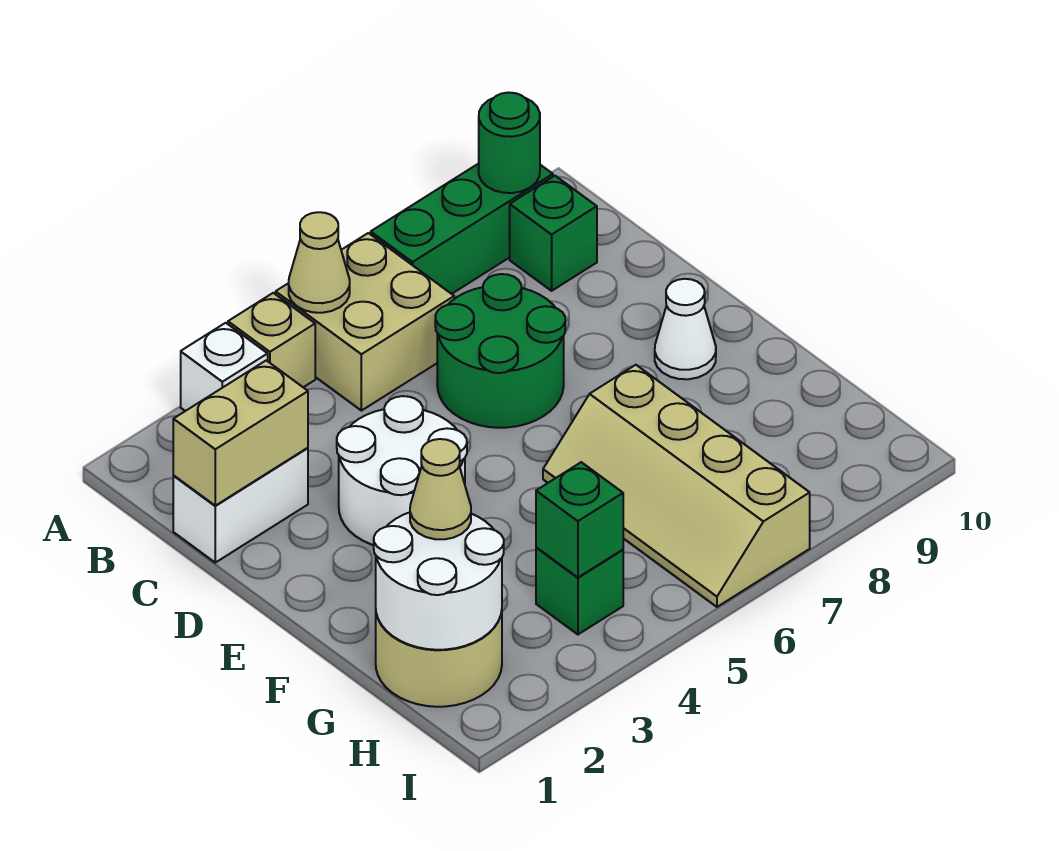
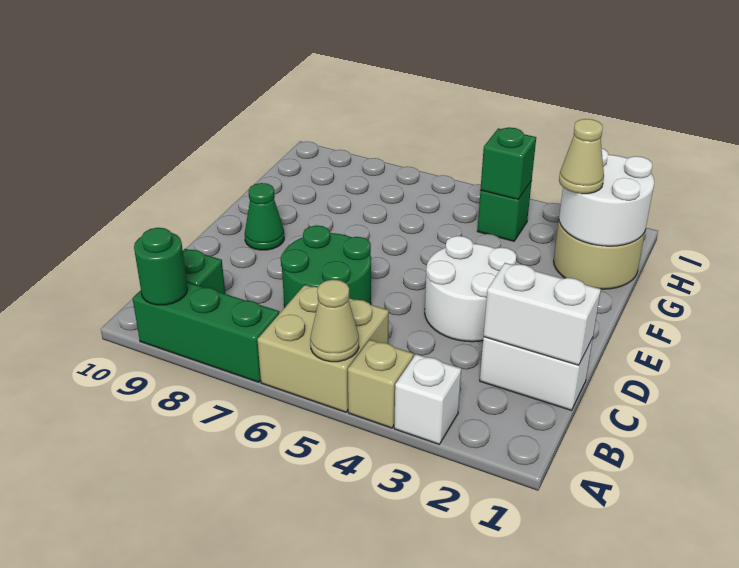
tan brick C1:C2 level 2 -> white brick C1:C2 level 2
white cone E9 level 1 -> green cone E9 level 1
tan slope F6:I7 level 1 top 7 -> none

